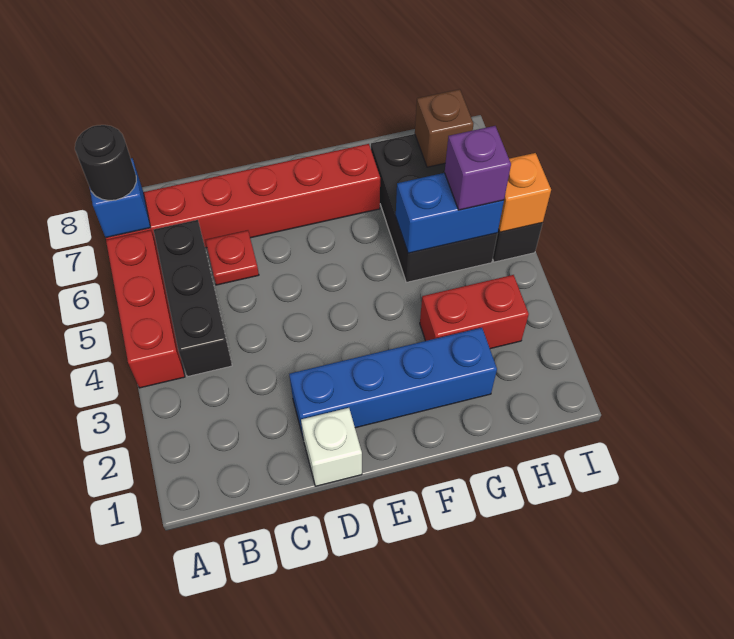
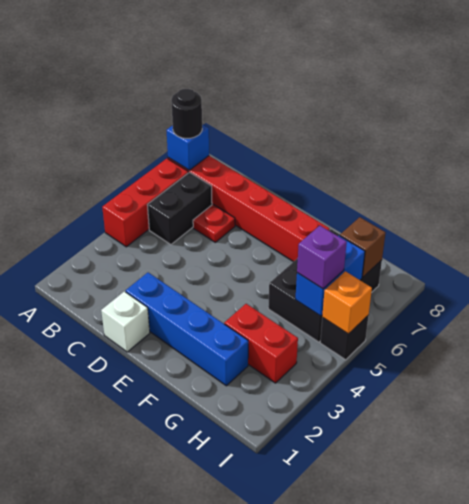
black brick B4:B6 level 1 -> black brick B5:B6 level 1
blue brick G5:H5 level 2 -> blue brick H5:H6 level 2

